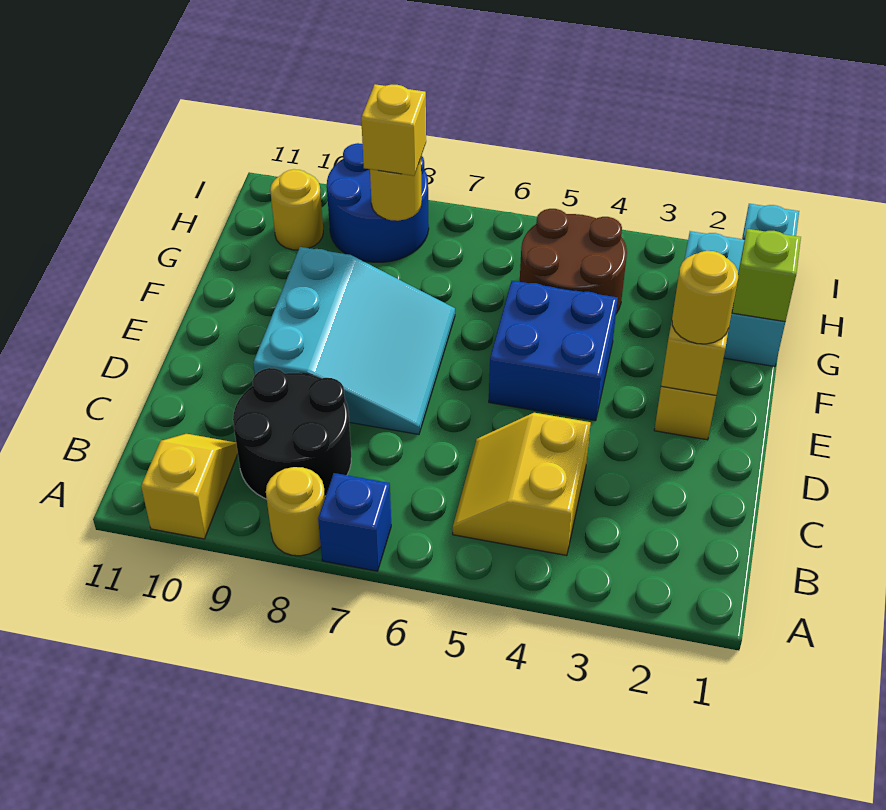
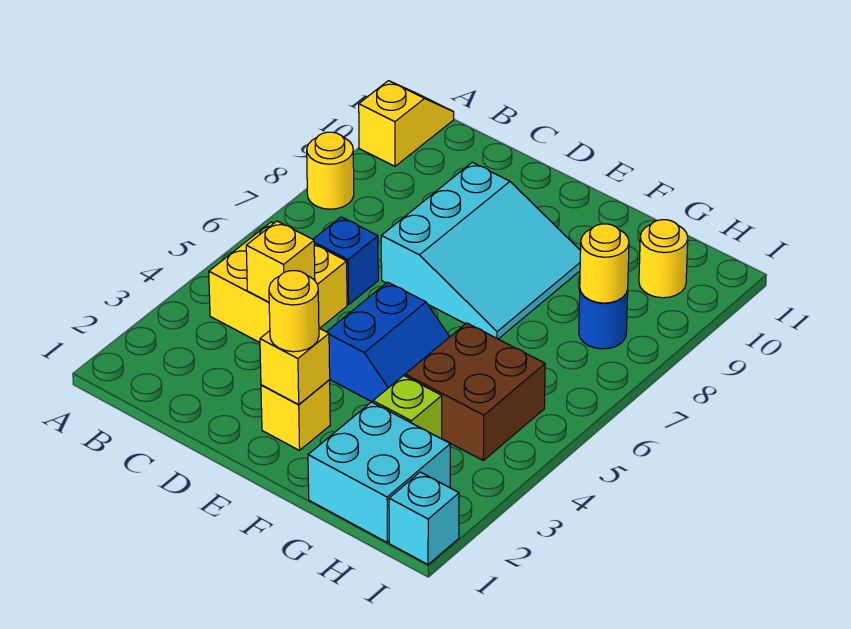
blue brick A7 level 1 -> blue brick C6 level 1
yellow slope A10:B10 level 1 top A -> yellow slope A10:A11 level 1 top 10
yellow slope B4:C5 level 1 top 4 -> yellow brick B4:C5 level 1
black round brick B8:C9 level 1 -> none
cyan slope D7:F9 level 1 top 9 -> cyan slope D7:F9 level 1 top D
blue brick E4:F5 level 1 -> blue slope E4:F5 level 1 top E
lime brick G1 level 2 -> lime brick G3 level 1
brown round brick G4:H5 level 1 -> brown brick G4:H5 level 1
blue round brick H8:I9 level 1 -> blue round brick H8 level 1
yellow brick H8 level 3 -> yellow brick C4 level 2

